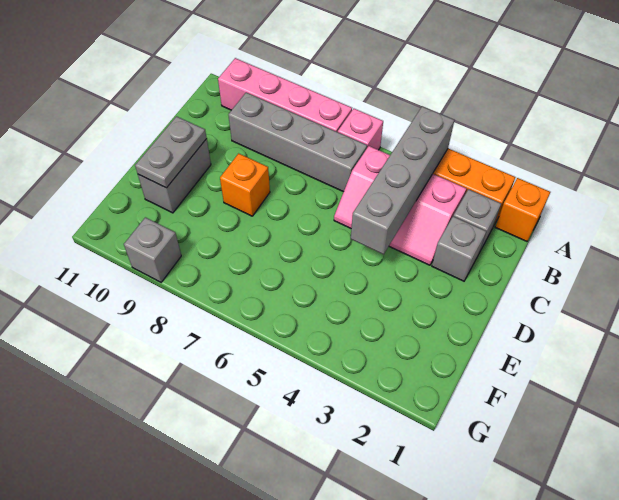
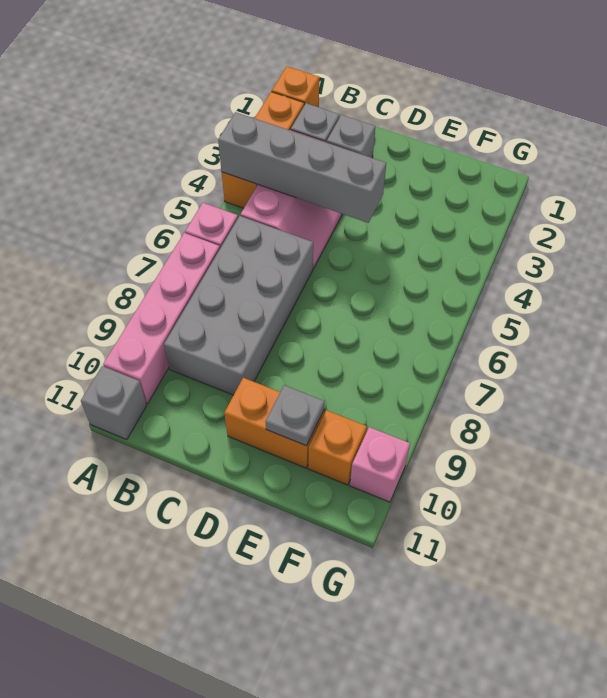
grey brick B6:B9 level 1 -> grey brick B6:C9 level 1
orange brick D8 level 1 -> orange brick F10 level 1
grey brick D10:E10 level 1 -> orange brick D10:E10 level 1
grey plate D10:E10 level 2 -> grey plate E10 level 2
grey brick G9 level 1 -> grey brick A11 level 1
none -> pink brick G10 level 1

